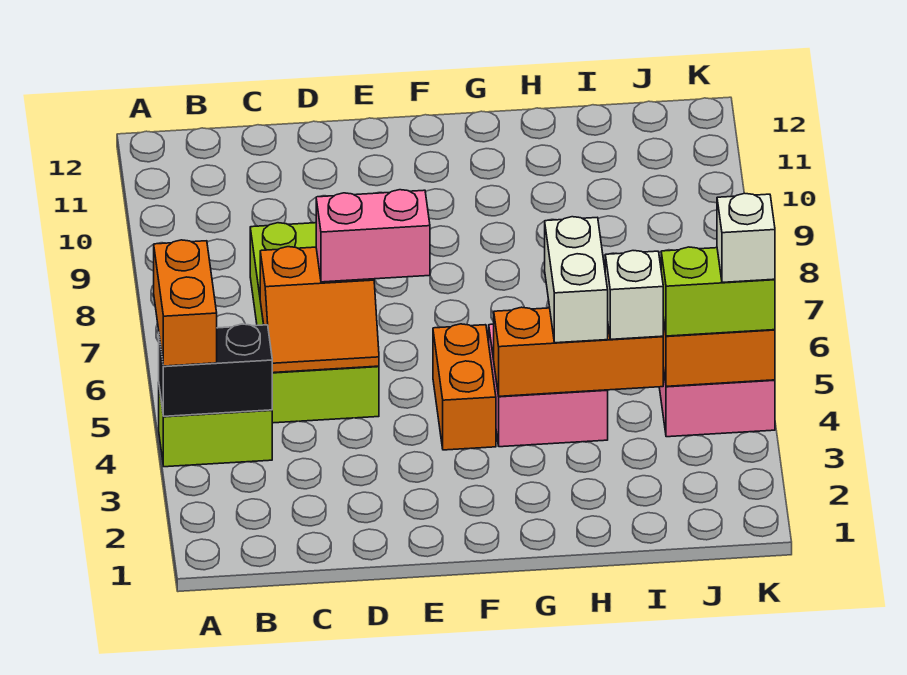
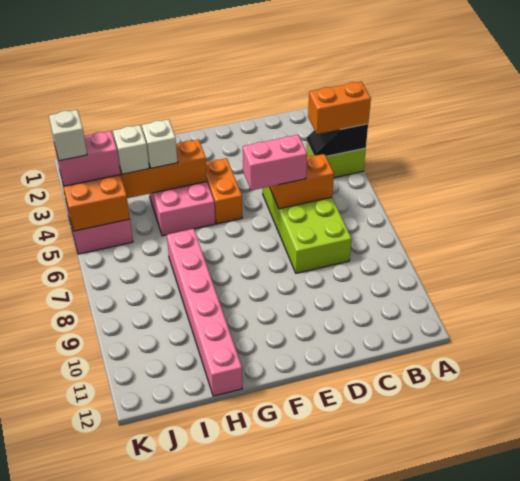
black brick A4:B4 level 2 -> black slope A4:B4 level 2 top A
orange brick A4:A5 level 3 -> orange brick A4:B4 level 3
white brick H4:H5 level 3 -> white brick H4 level 3
none -> pink brick H7:H12 level 1
lime brick J4:K4 level 3 -> pink brick J4:K4 level 3

